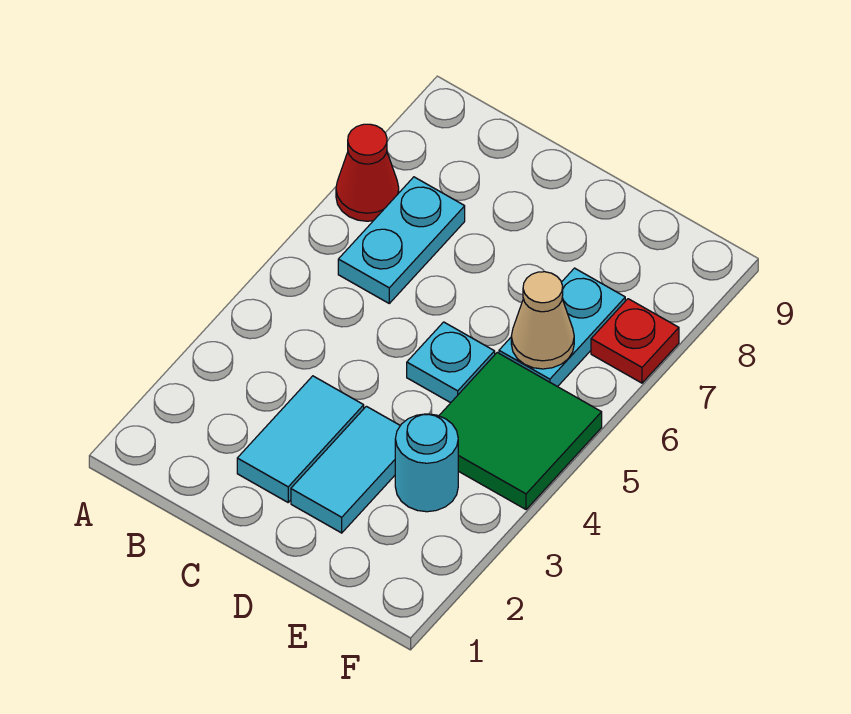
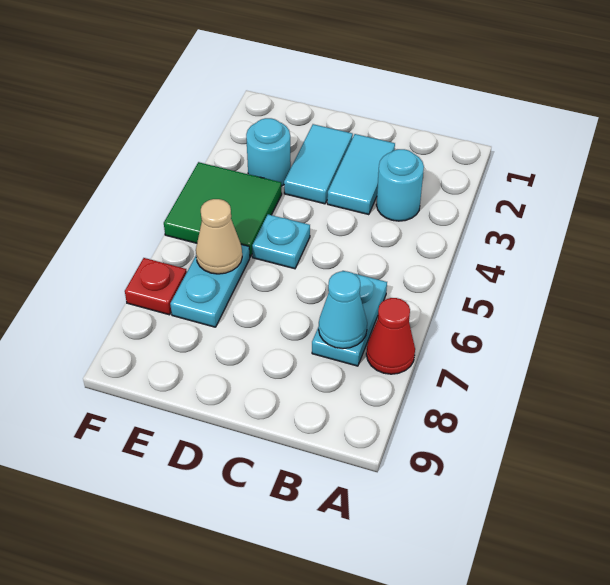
none -> cyan round brick B3 level 1
none -> cyan cone B7 level 2

